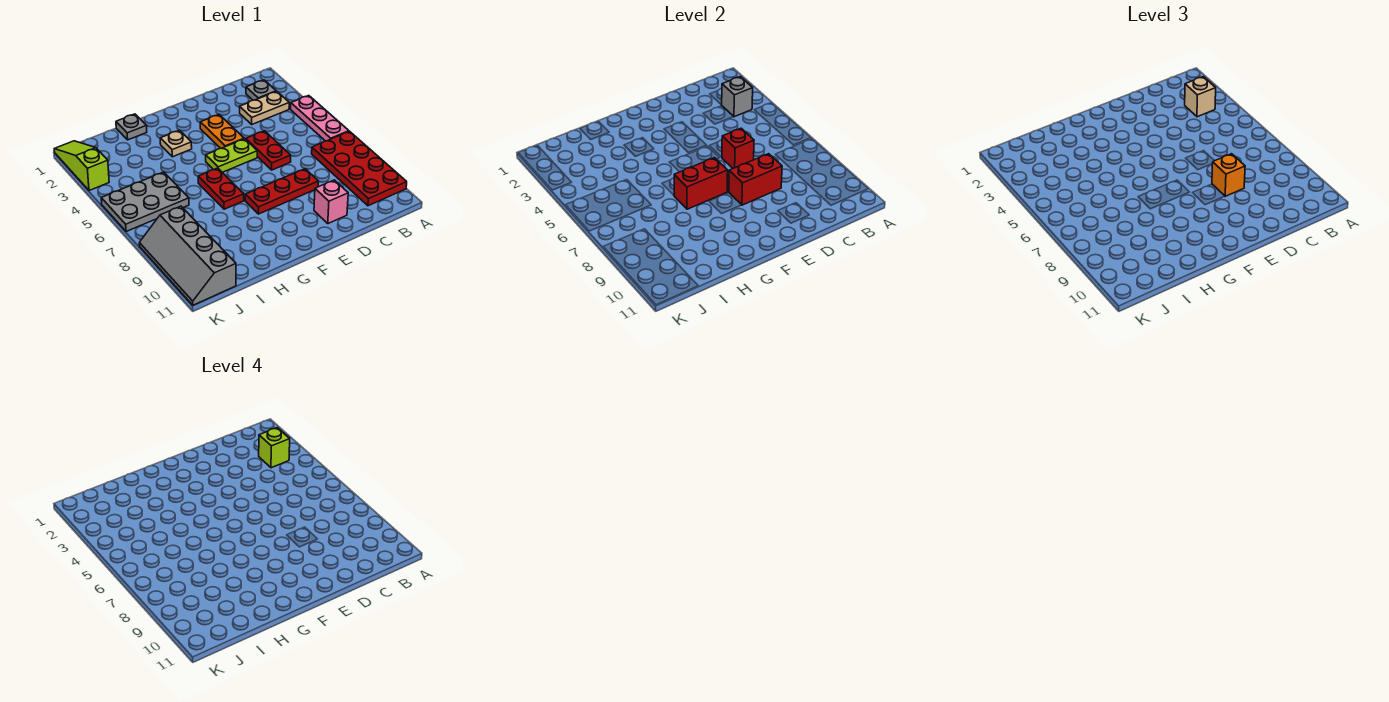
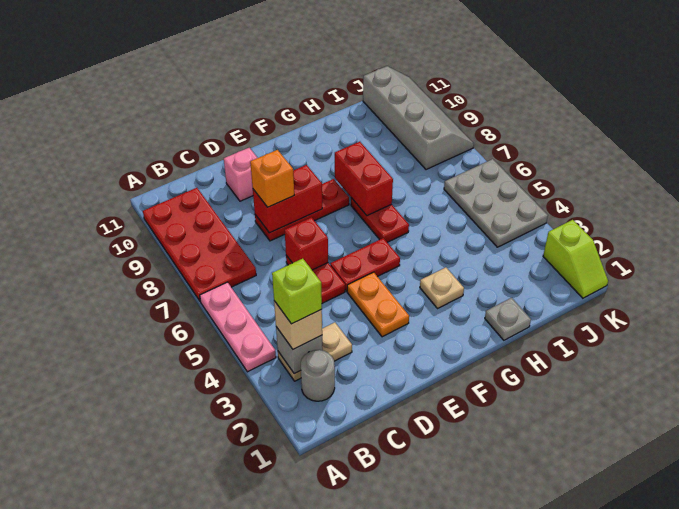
grey plate B2 level 1 -> grey round brick B2 level 1
lime plate E5:F5 level 1 -> red plate E5:F5 level 1
red brick F7:G7 level 2 -> red brick G7:G8 level 2
grey plate I5:K6 level 1 -> grey plate J4:K6 level 1
lime slope K1:K3 level 1 top 3 -> lime slope K1:K2 level 1 top 2

